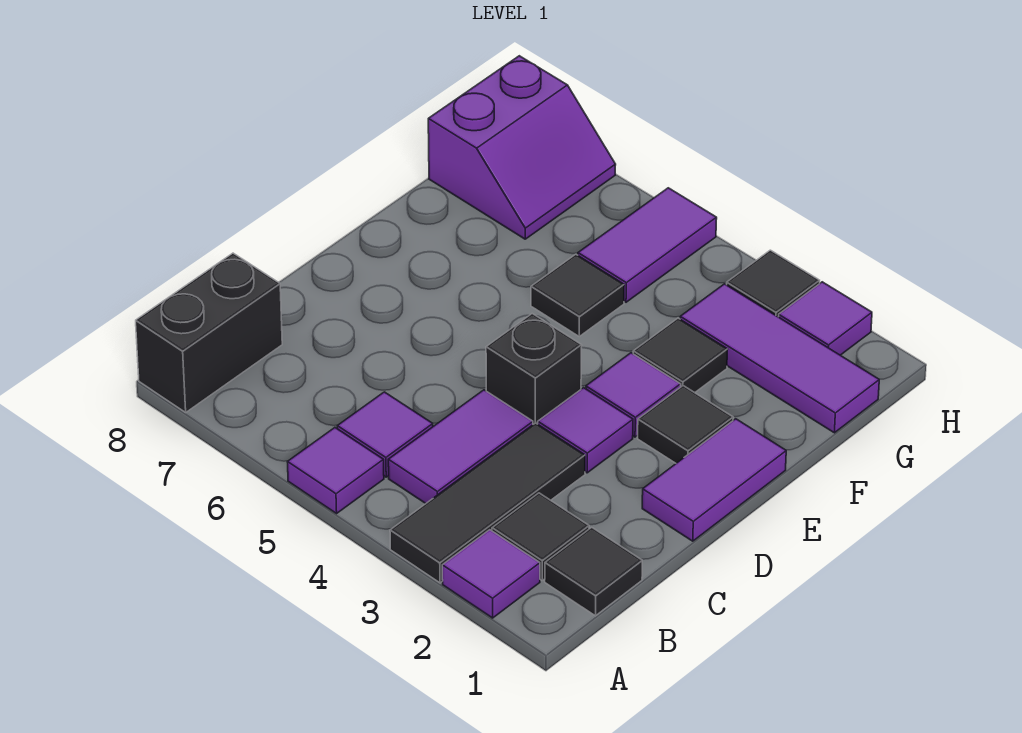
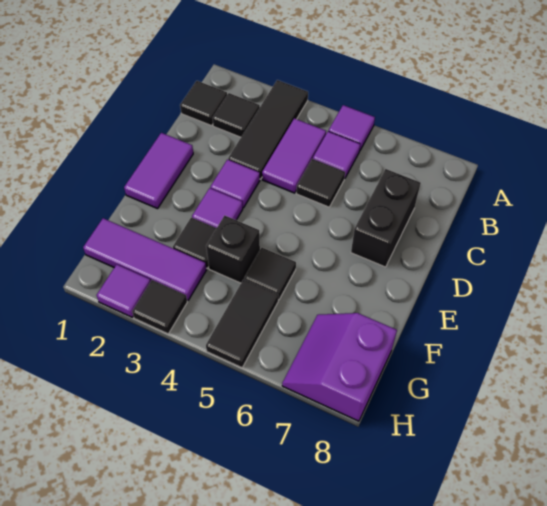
purple tile A2 level 1 -> none
black brick A8:B8 level 1 -> black brick C7:D7 level 1
black brick D4 level 1 -> black brick F4 level 1
black tile E2 level 1 -> black tile C5 level 1
purple tile G5:H5 level 1 -> black tile G5:H5 level 1

